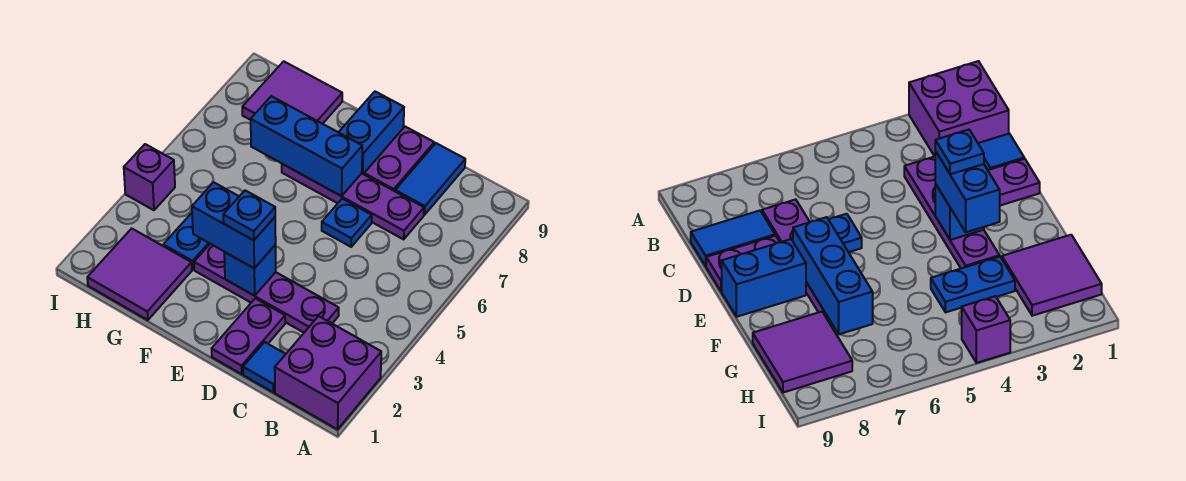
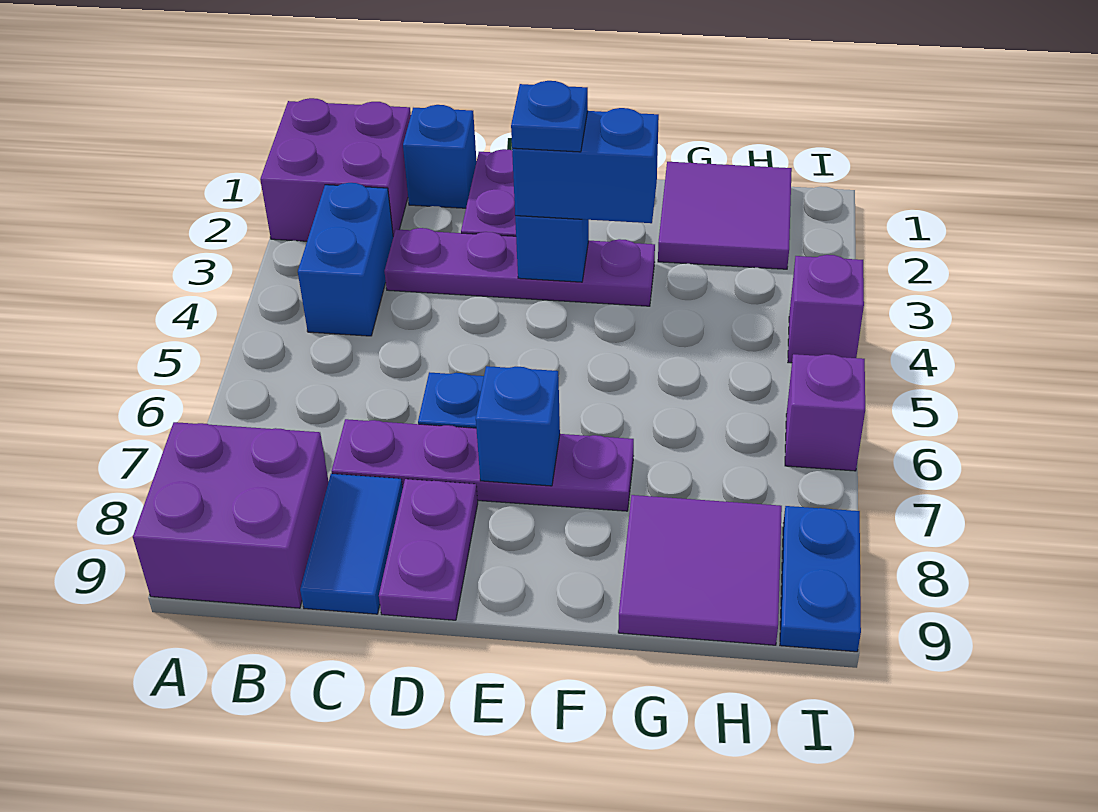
none -> purple brick A8:B9 level 1
blue tile C1 level 1 -> blue brick C1 level 1
blue brick E7:G7 level 2 -> blue brick E7 level 2
blue brick E8:E9 level 1 -> blue brick B3:B4 level 1
blue plate G3:G4 level 1 -> blue plate I8:I9 level 1
none -> purple brick I6 level 1

